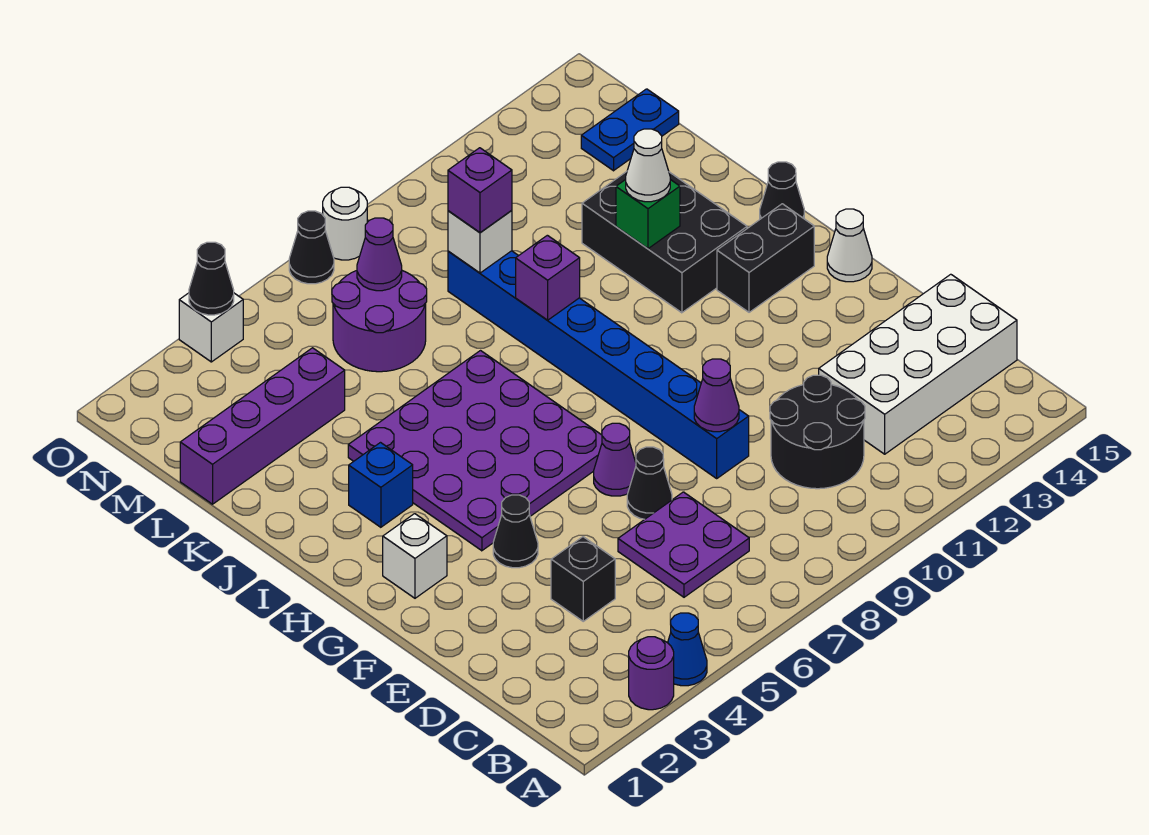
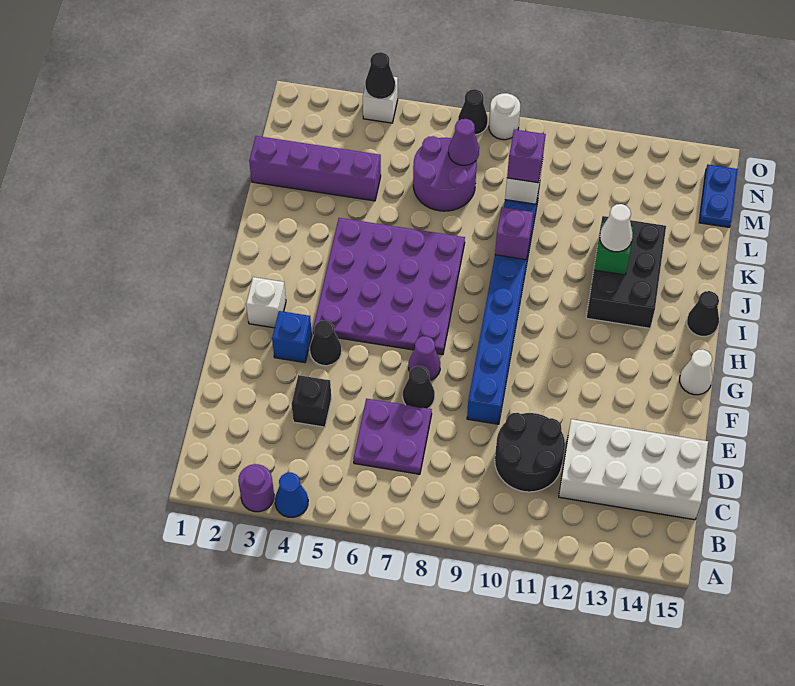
purple cone E9 level 2 -> none
black brick H13:H14 level 1 -> none
blue brick I3 level 1 -> blue brick F3 level 1
blue plate M14:M15 level 1 -> blue plate M15:N15 level 1

